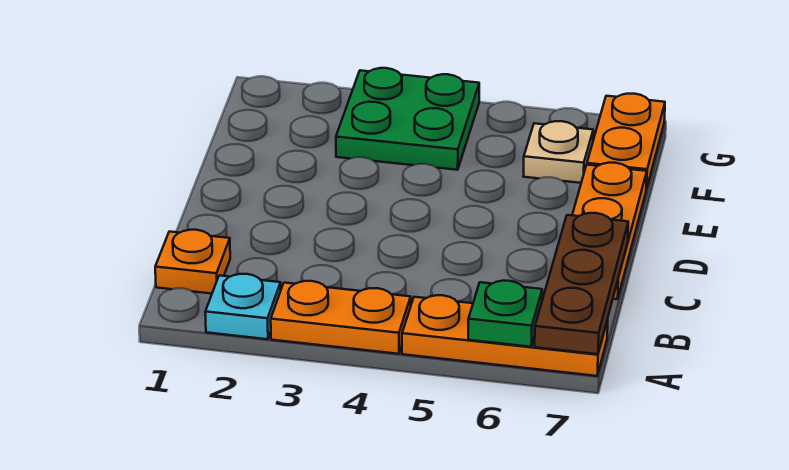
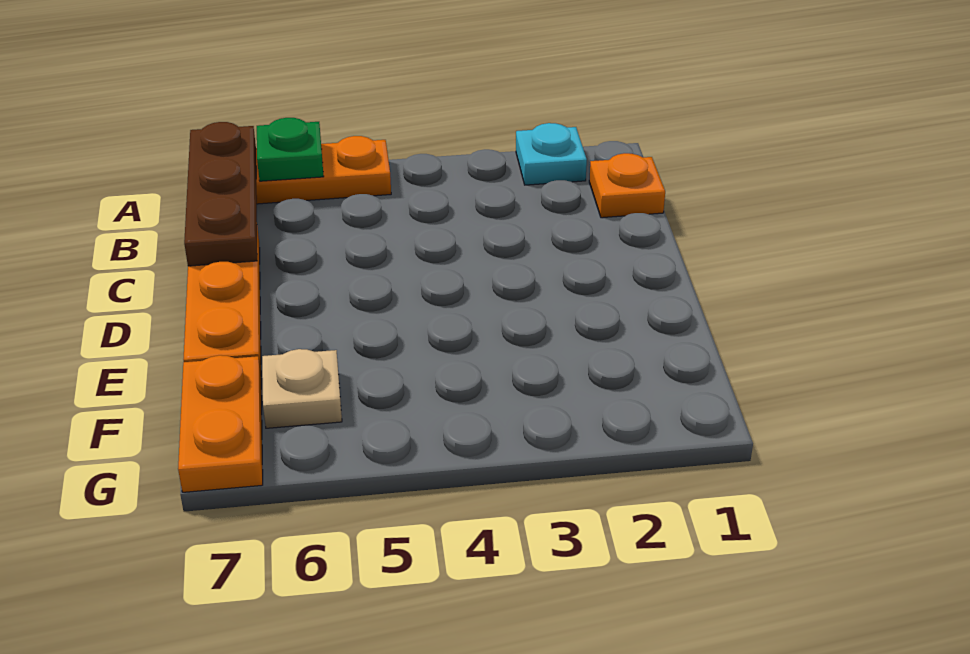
orange plate A3:A4 level 1 -> none
green plate F3:G4 level 1 -> none

